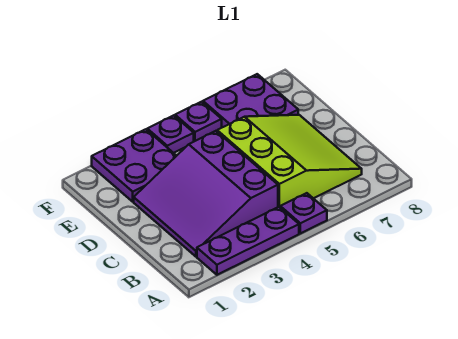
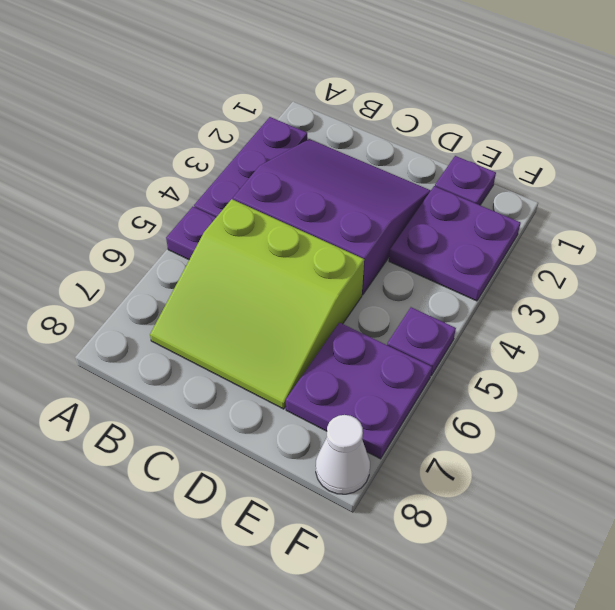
purple plate F4 level 1 -> purple plate E1 level 1
none -> white cone F8 level 1

